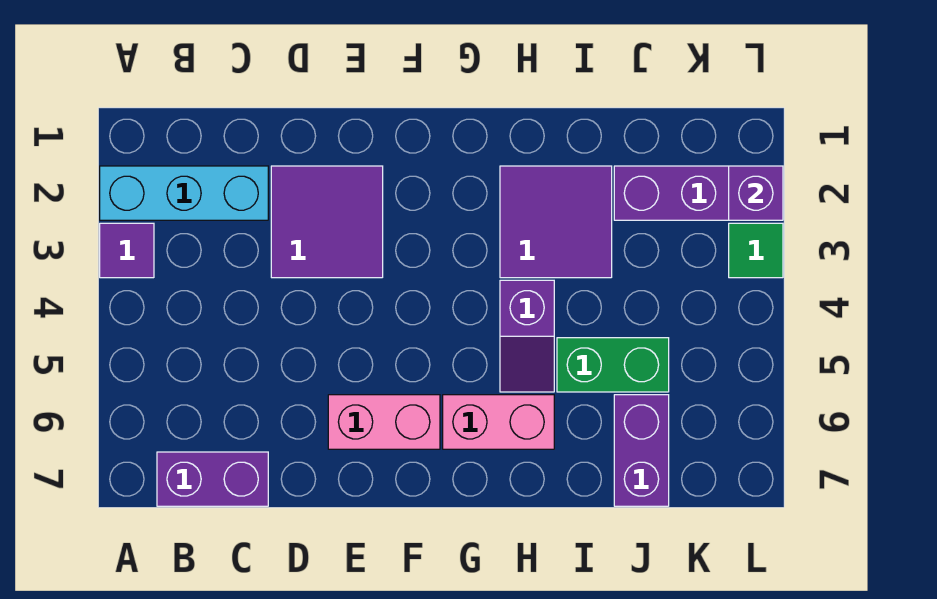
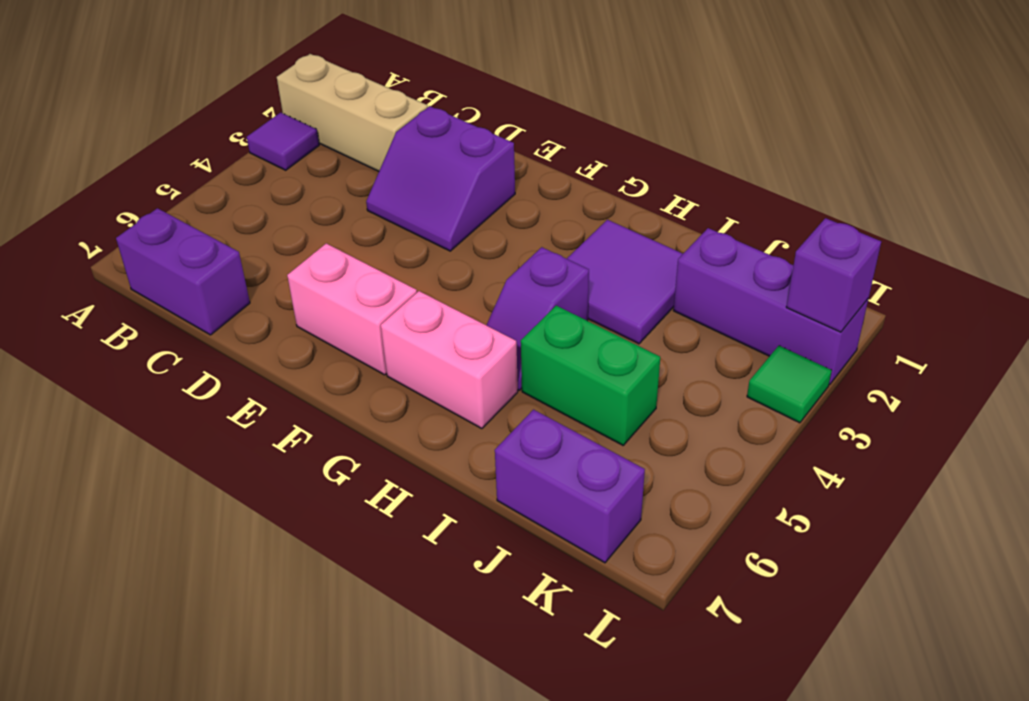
cyan brick A2:C2 level 1 -> tan brick A2:C2 level 1
purple tile D2:E3 level 1 -> purple slope D2:E3 level 1 top 2
purple brick J6:J7 level 1 -> purple brick J7:K7 level 1

